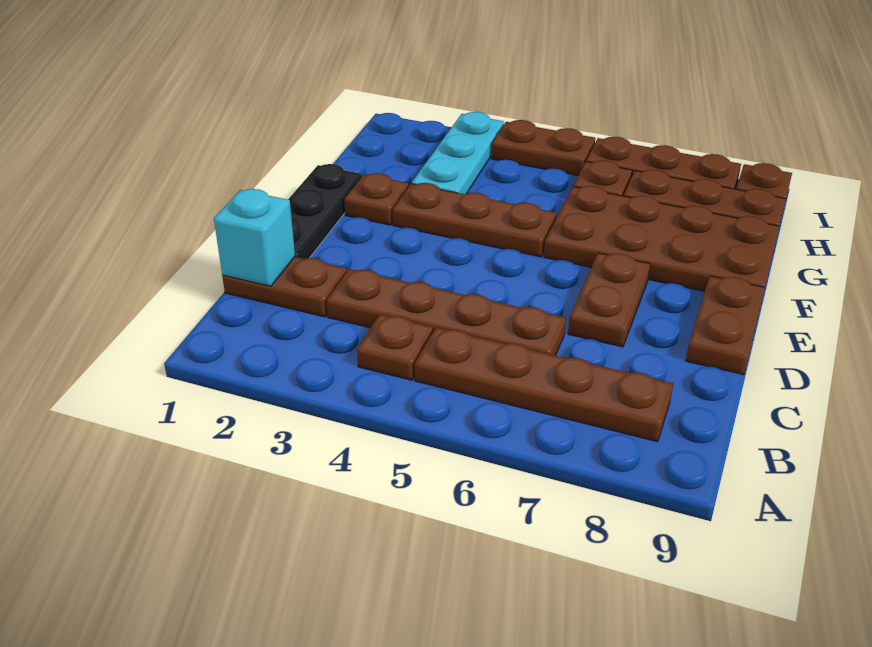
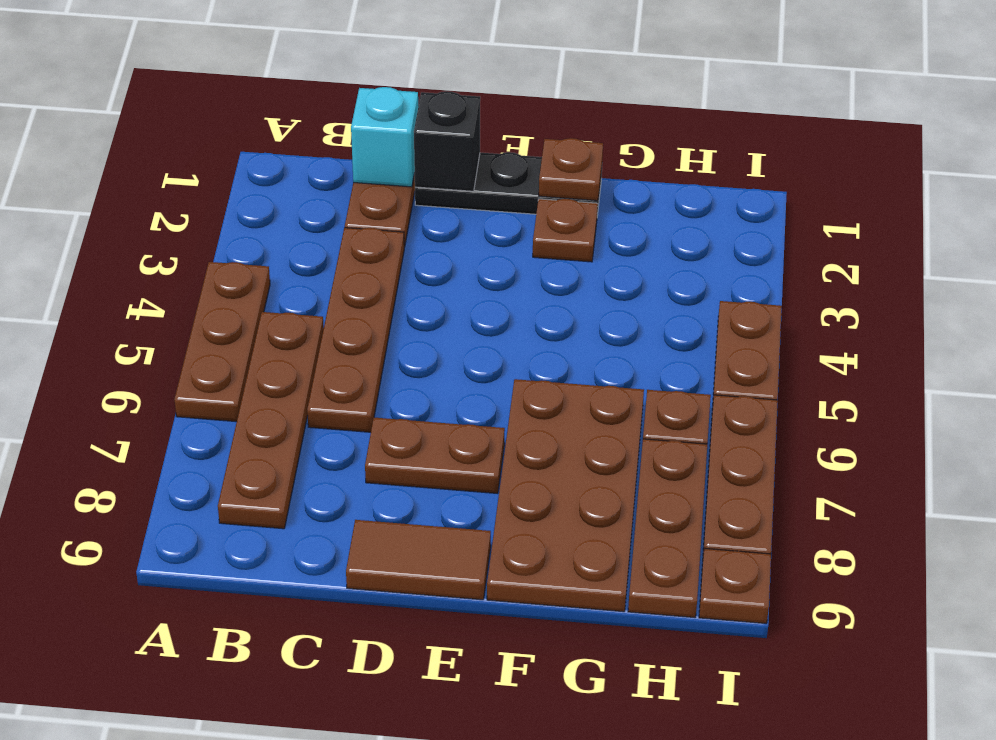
brown plate B4 level 1 -> brown plate F1 level 2
none -> black brick D1 level 2
brown plate D9:E9 level 1 -> brown tile D9:E9 level 1
brown plate F3:F5 level 1 -> brown plate A4:A6 level 1
cyan plate G3:I3 level 1 -> none

